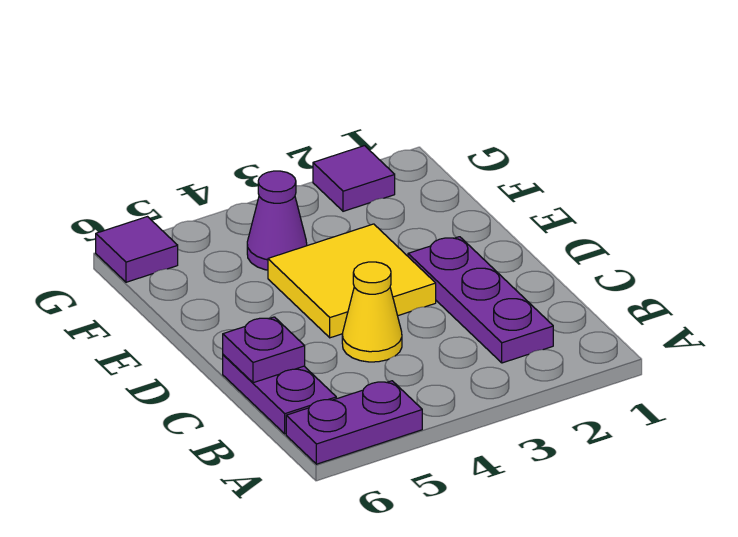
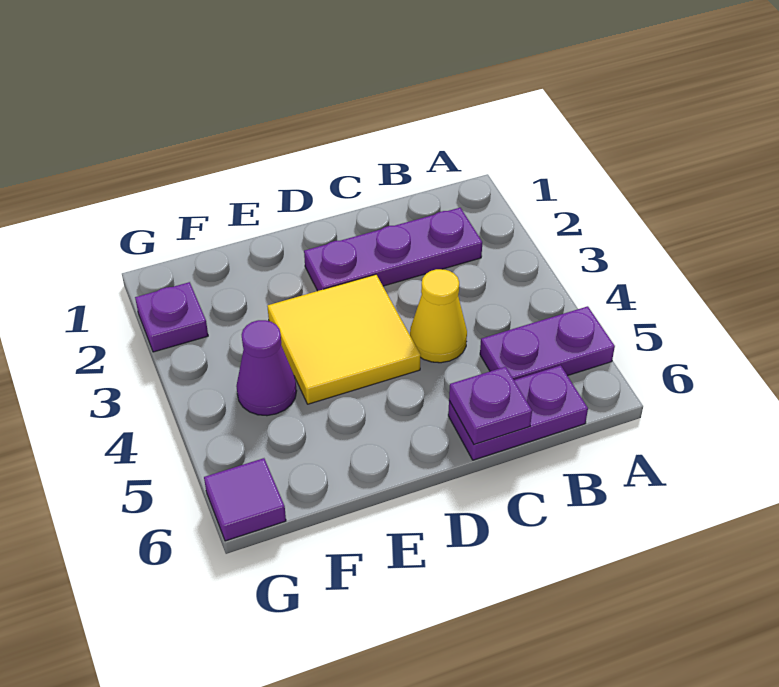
purple plate A5:A6 level 1 -> purple plate A5:B5 level 1
purple tile G2 level 1 -> purple plate G2 level 1

